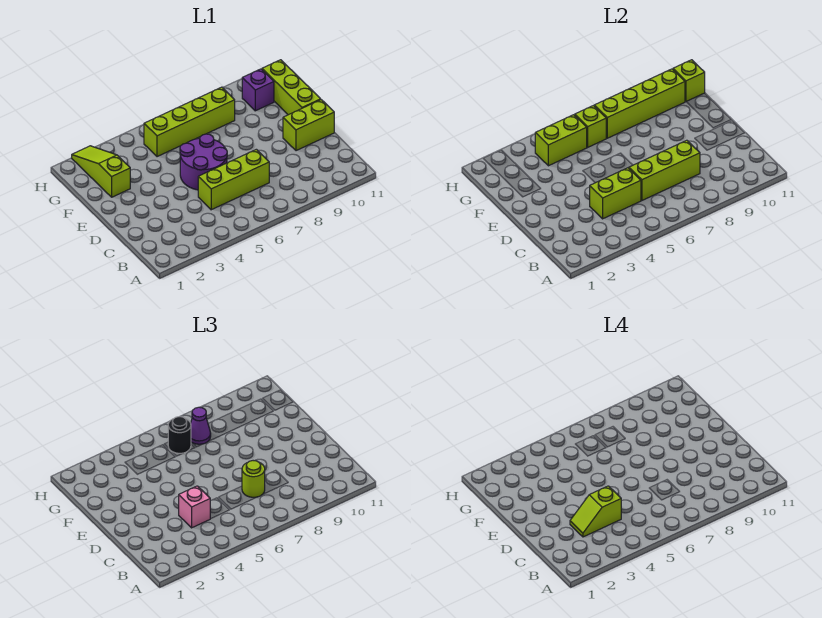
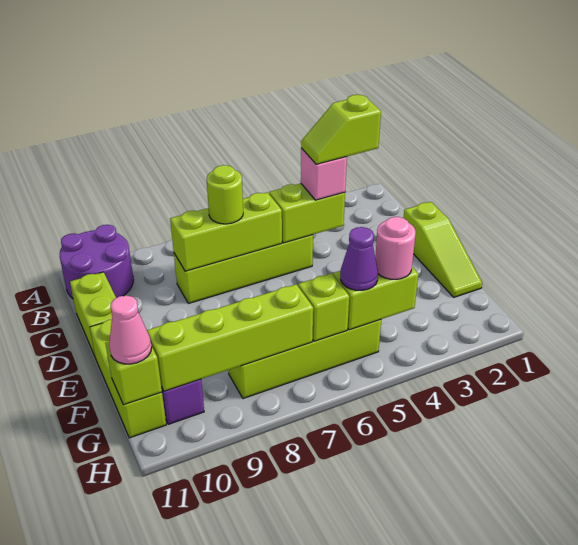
lime slope C3:C4 level 4 top 4 -> lime slope C3:C4 level 4 top 3
lime brick C5:C7 level 1 -> lime brick C5:C8 level 1
purple round brick D5:E6 level 1 -> purple round brick A10:B11 level 1
lime brick D10:D11 level 1 -> lime brick C11:D11 level 1
lime slope F2:H2 level 1 top F -> lime slope D1:F1 level 1 top D
none -> pink round brick G4 level 3
black round brick G6 level 3 -> none
purple cone G7 level 3 -> purple cone G5 level 3
none -> pink cone G11 level 3

